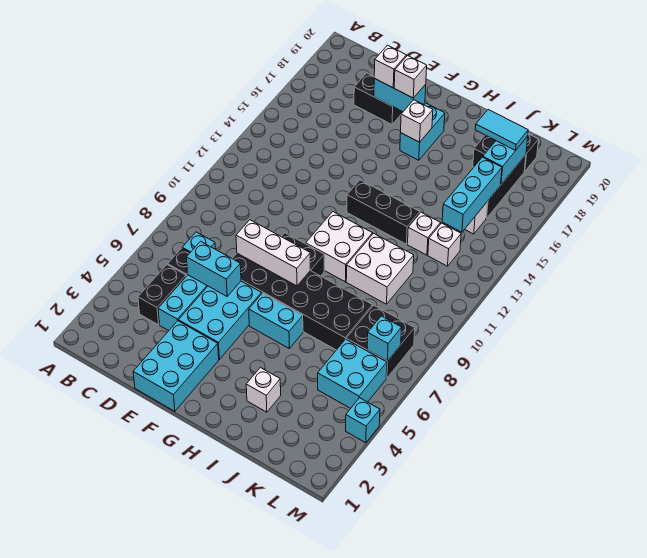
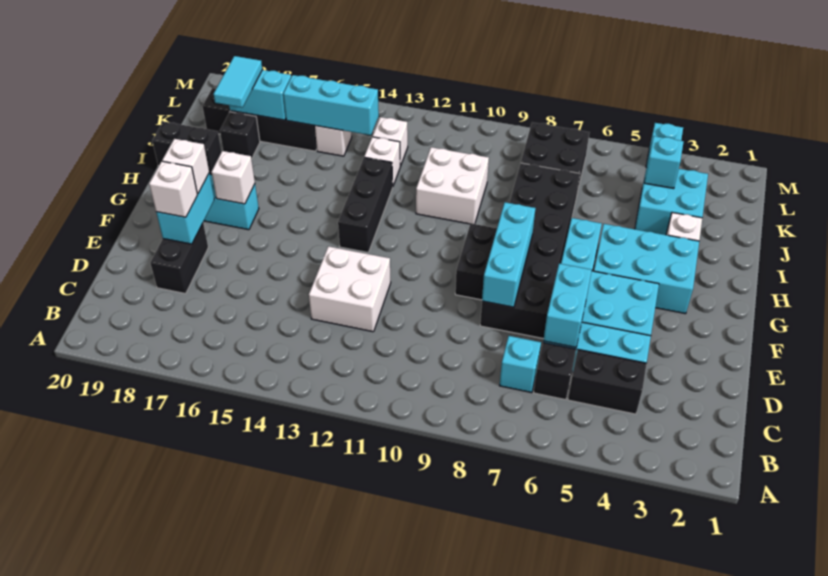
cyan brick E1:F3 level 1 -> cyan brick G3:H5 level 1
white brick E8:G8 level 2 -> cyan brick E8:G8 level 2
white brick G10:H11 level 1 -> white brick D12:E13 level 1
none -> black brick I19:I20 level 1
cyan brick K5:L6 level 1 -> cyan brick J3:K4 level 1
cyan brick L7 level 2 -> cyan brick K4 level 2

